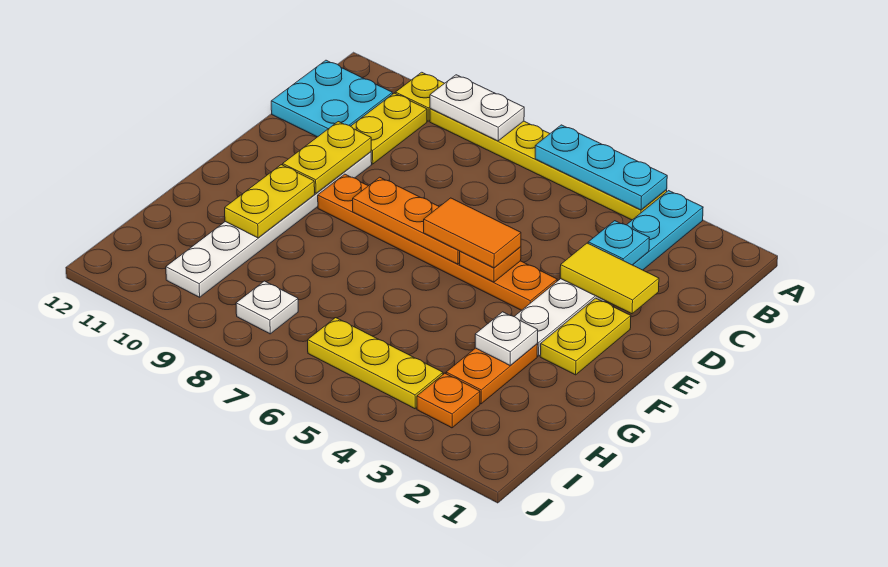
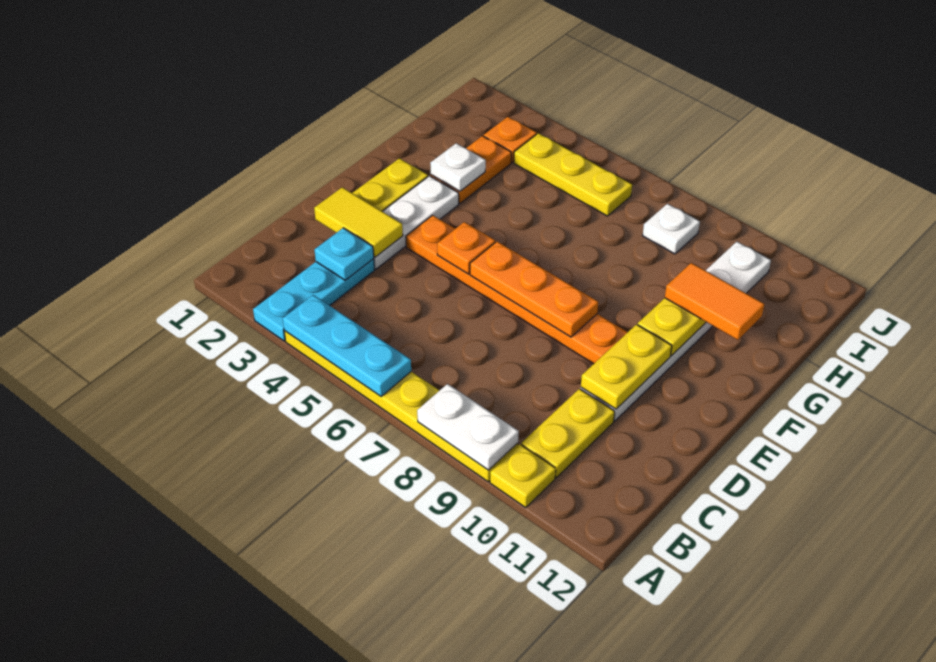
cyan plate B11:C12 level 1 -> none
orange tile E5:E6 level 3 -> orange tile G10:G11 level 3

